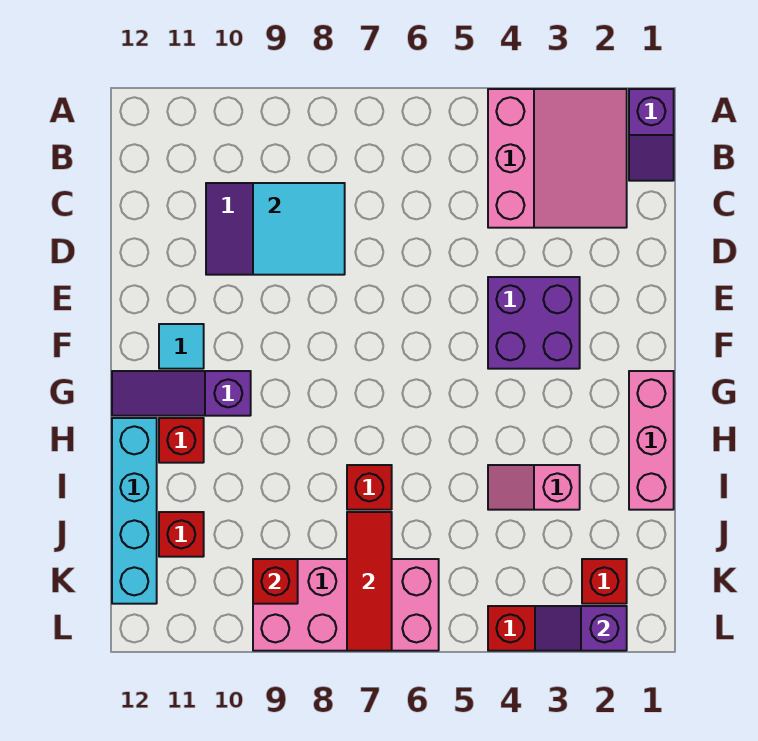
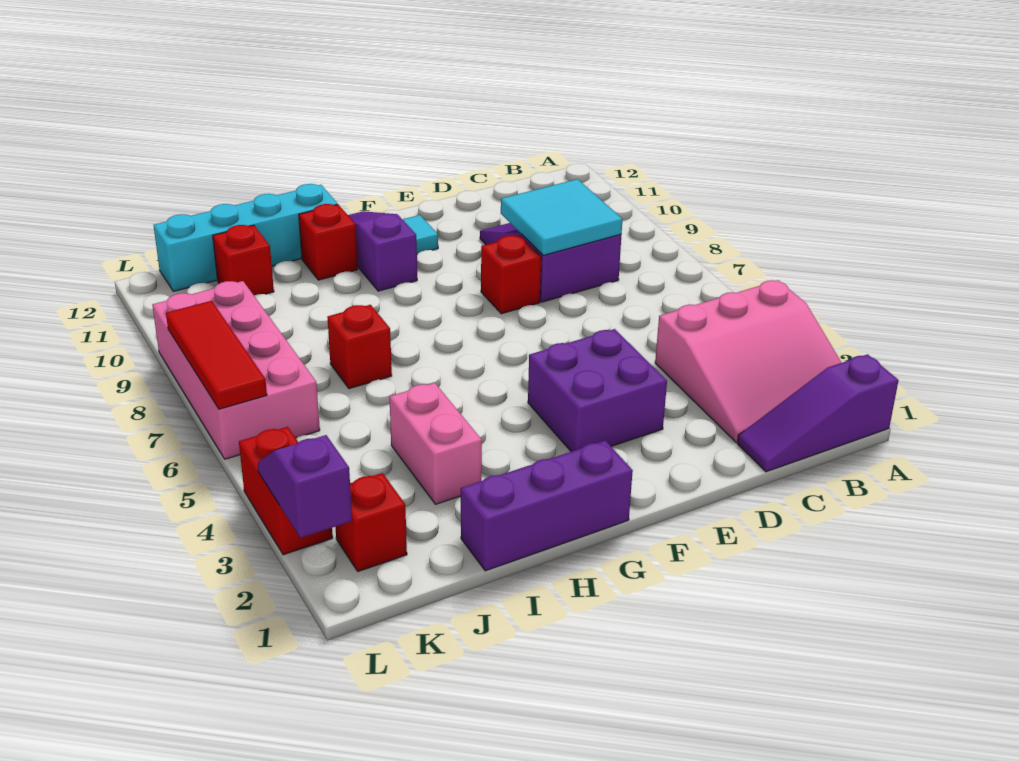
purple slope A1:B1 level 1 top A -> purple slope A1:C1 level 1 top A
pink brick G1:I1 level 1 -> purple brick G1:I1 level 1
pink slope I3:I4 level 1 top 3 -> pink brick I3:I4 level 1
red tile J7:L7 level 2 -> red tile L6:L8 level 2
red brick K9 level 2 -> red brick E8 level 1

